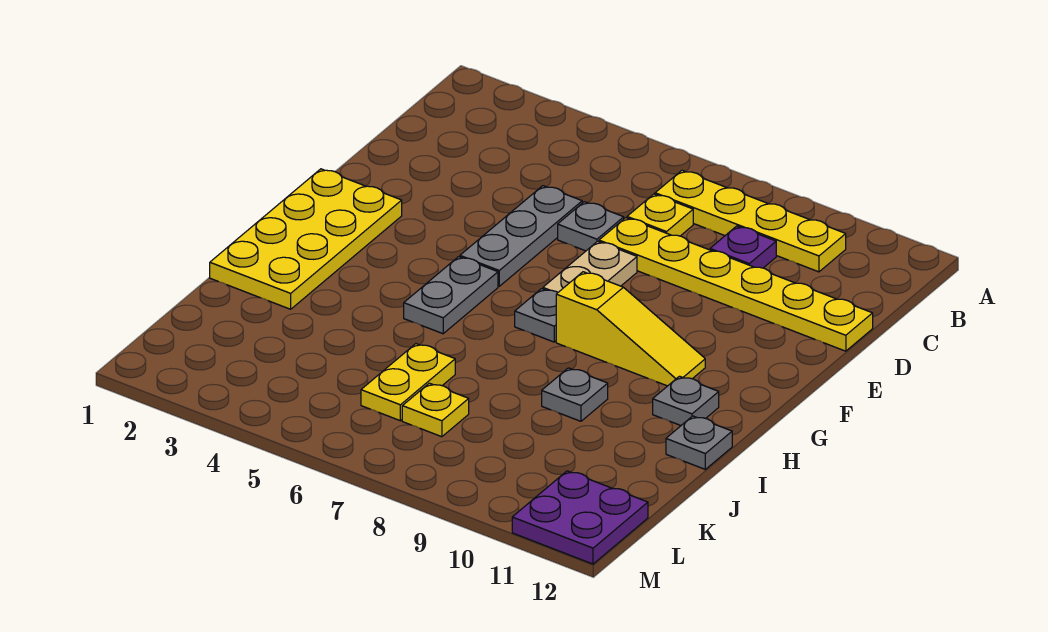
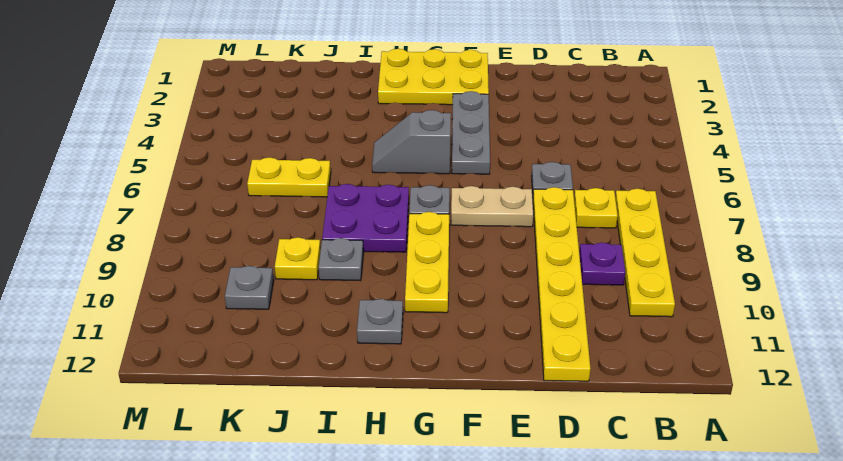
grey plate D5:F5 level 1 -> grey plate F3:F5 level 1
yellow plate F1:I2 level 1 -> yellow plate F1:H2 level 1
grey plate G5:H5 level 1 -> grey slope G5:H5 level 1 top G
yellow slope G8:G10 level 1 top 8 -> yellow plate G8:G10 level 1
grey plate I12 level 1 -> grey plate K10 level 1
yellow plate K7 level 1 -> yellow plate J9 level 1
purple plate L11:M12 level 1 -> purple plate H7:I8 level 1

